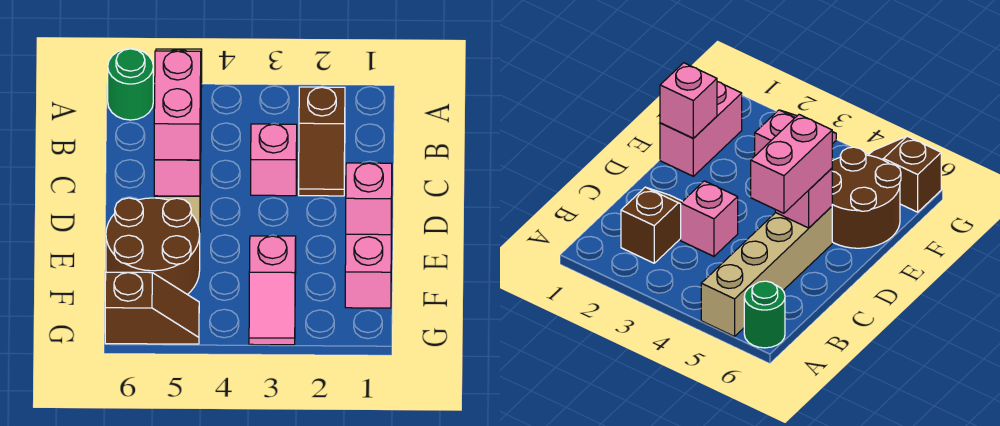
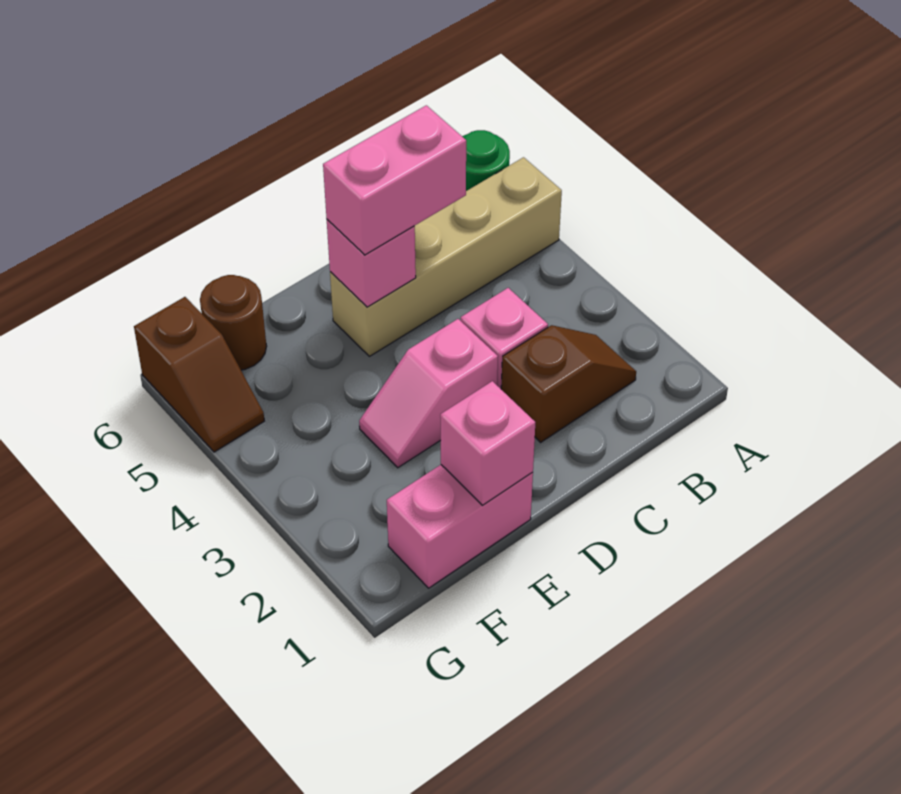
brown slope B2:C2 level 1 top B -> brown slope B2:C2 level 1 top C
brown round brick E5:F6 level 1 -> brown round brick F6 level 1
pink slope F3:G3 level 1 top F -> pink slope D3:E3 level 1 top D

